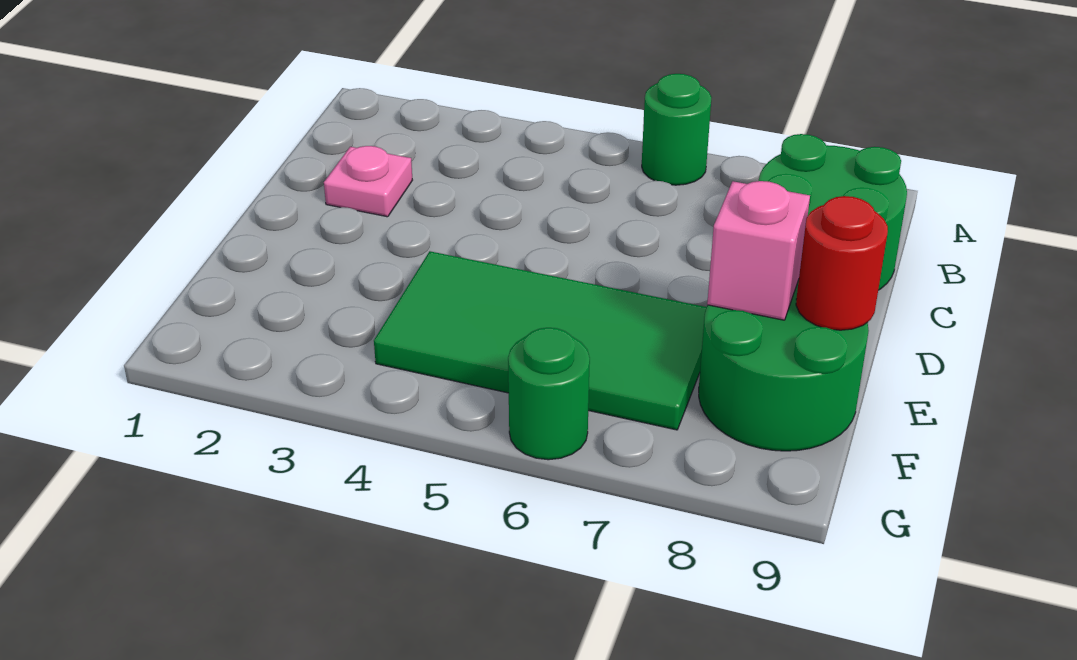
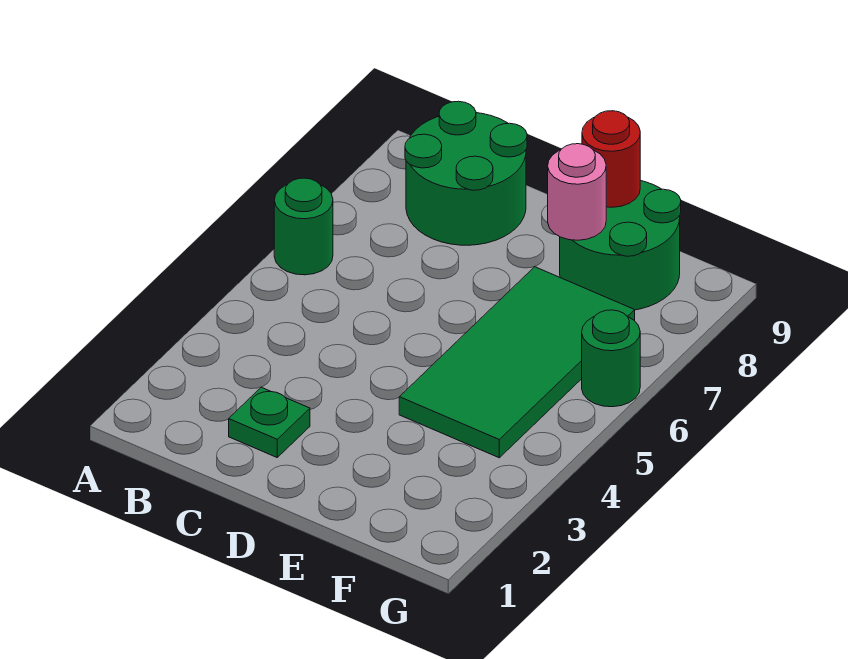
pink plate C2 level 1 -> green plate C2 level 1
pink brick E8 level 2 -> pink round brick E8 level 2

